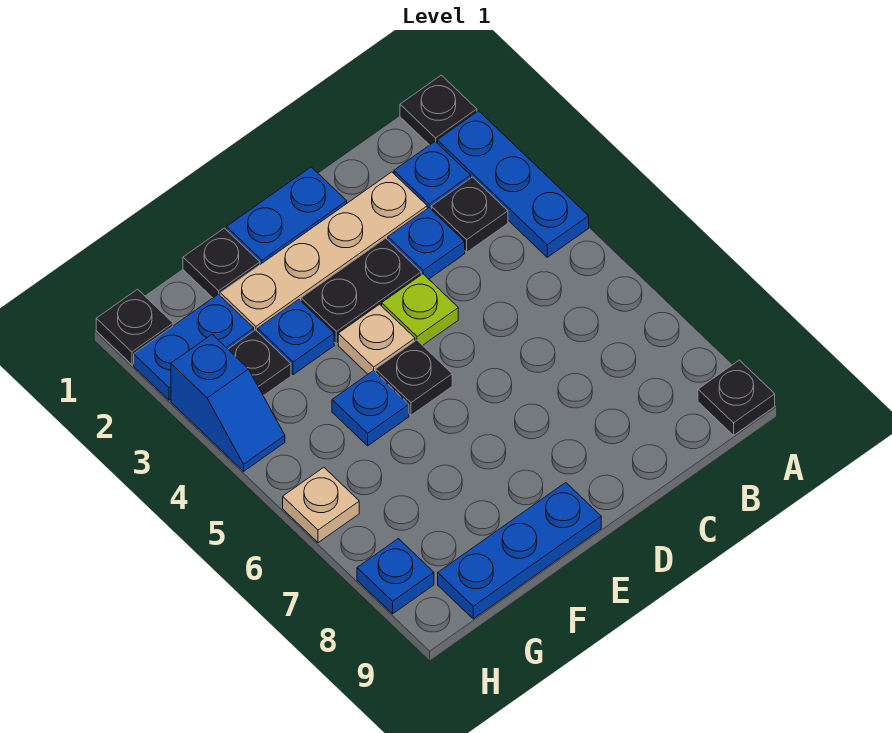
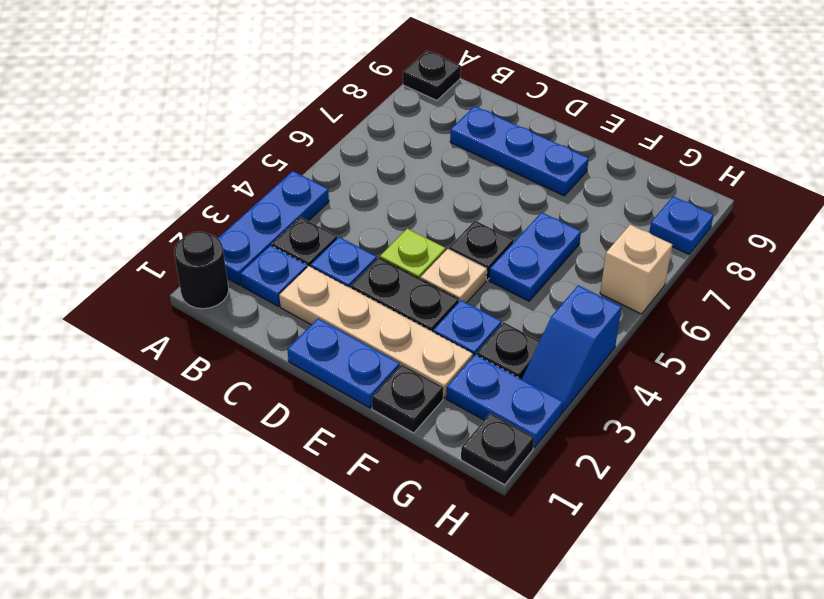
black plate A1 level 1 -> black round brick A1 level 1
blue plate E9:G9 level 1 -> blue plate C8:E8 level 1
blue plate F5 level 1 -> blue plate F5:F6 level 1
blue slope H3:H4 level 1 top 3 -> blue slope H3:H4 level 1 top 4
tan plate H6 level 1 -> tan brick H6 level 1

